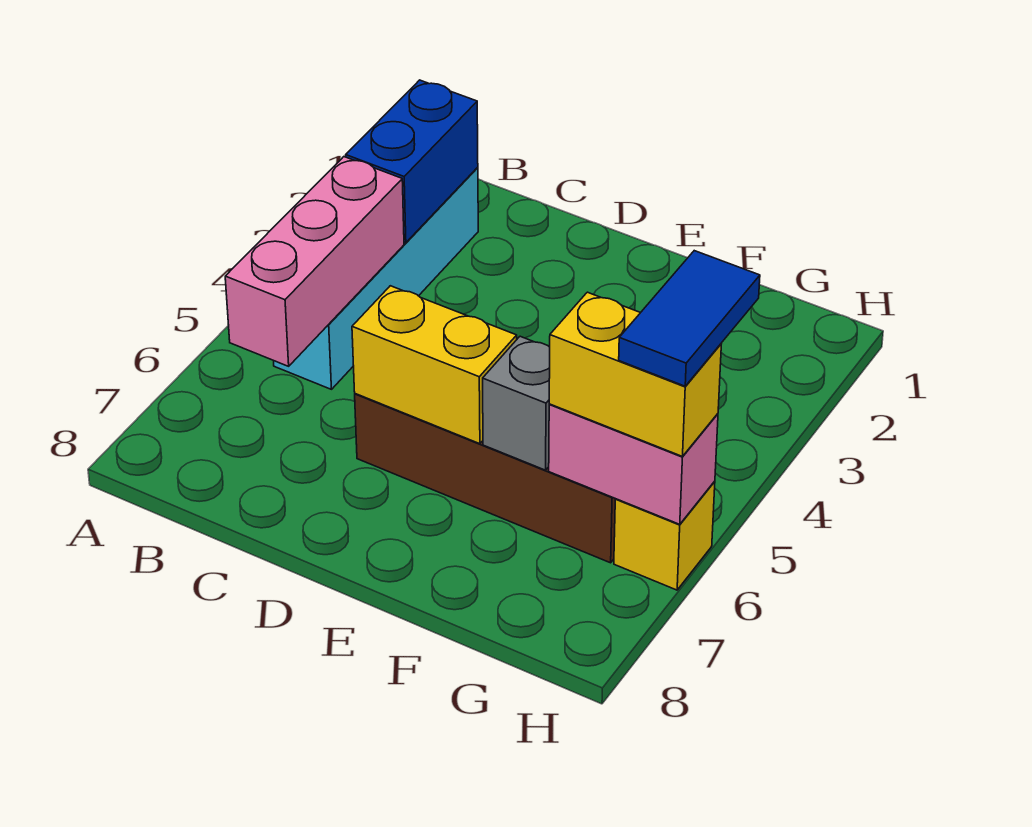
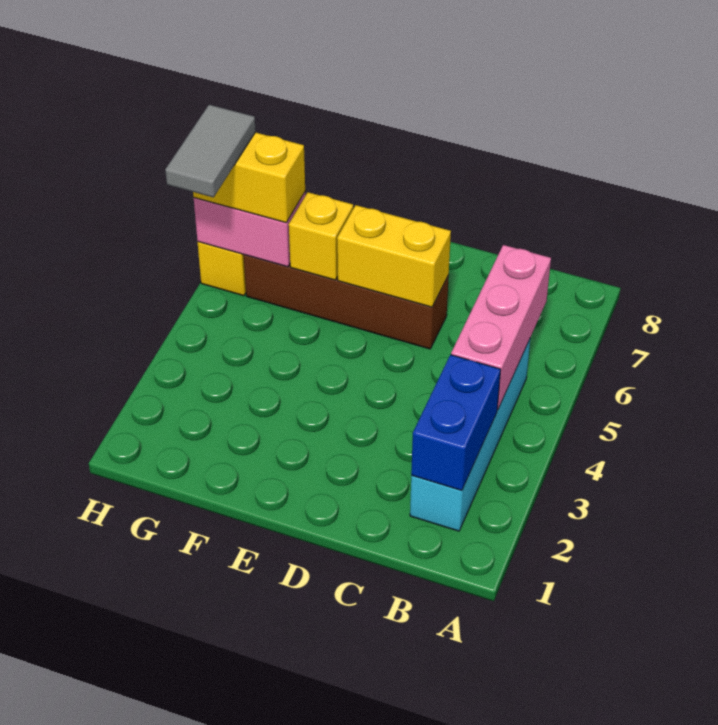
grey brick F6 level 2 -> yellow brick F6 level 2
blue tile H5:H6 level 4 -> grey tile H5:H6 level 4

